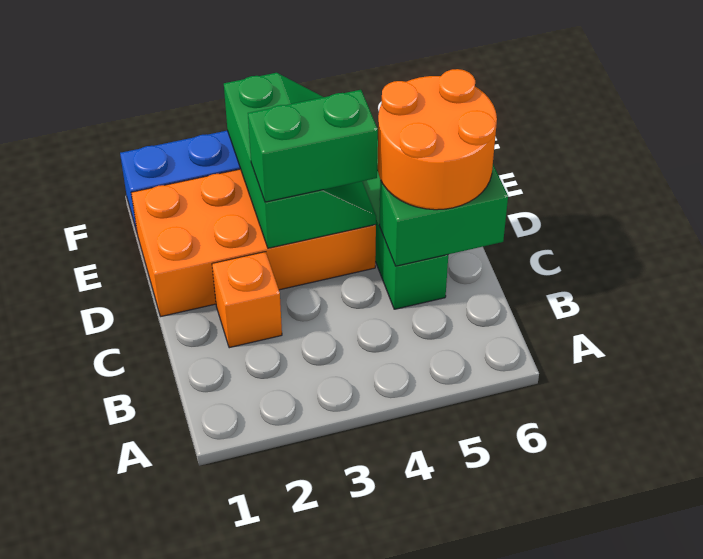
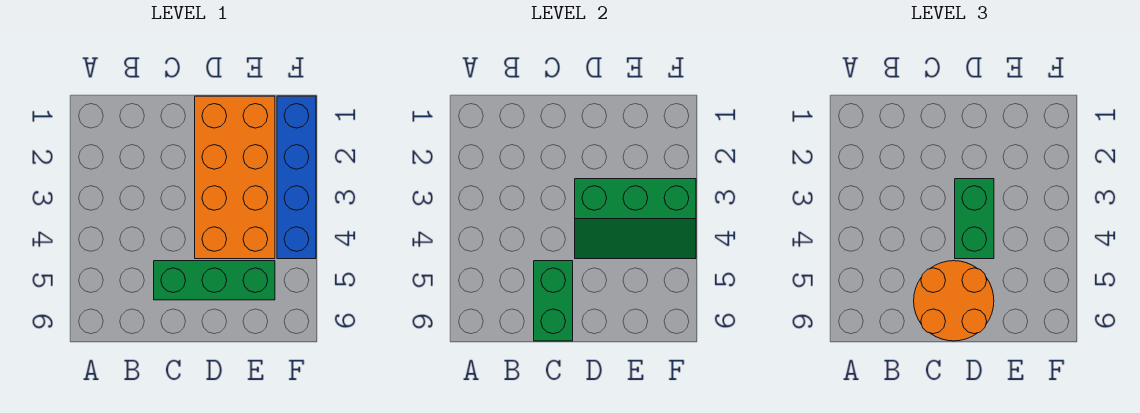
orange brick C2 level 1 -> none

